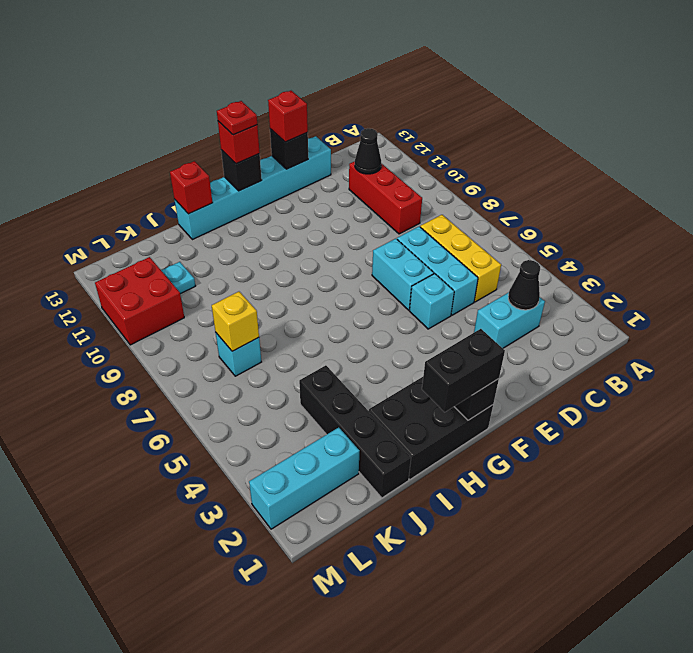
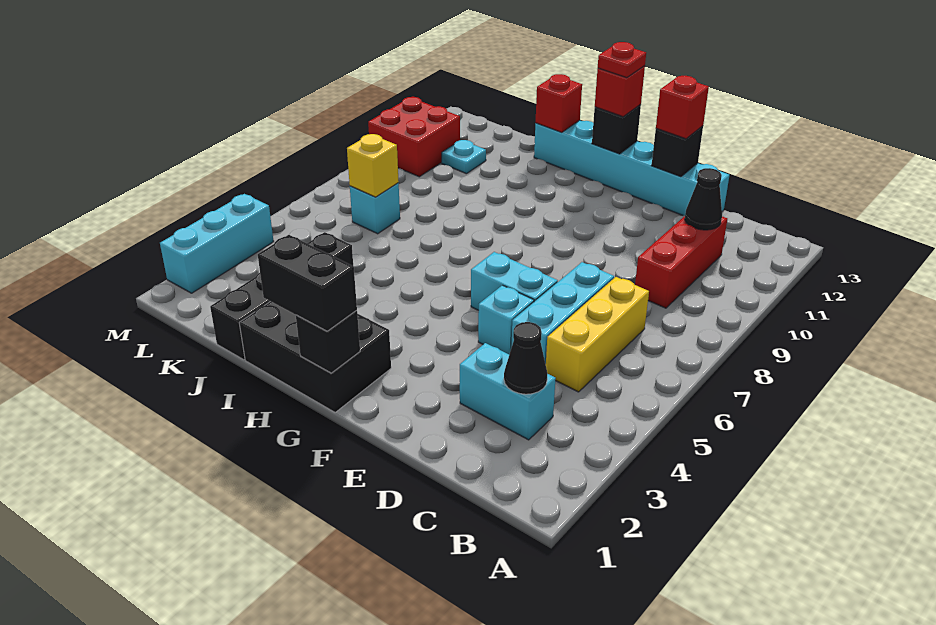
cyan brick E6:E7 level 1 -> cyan brick E6:F6 level 1
cyan brick K2:M2 level 1 -> cyan brick M2:M4 level 1

